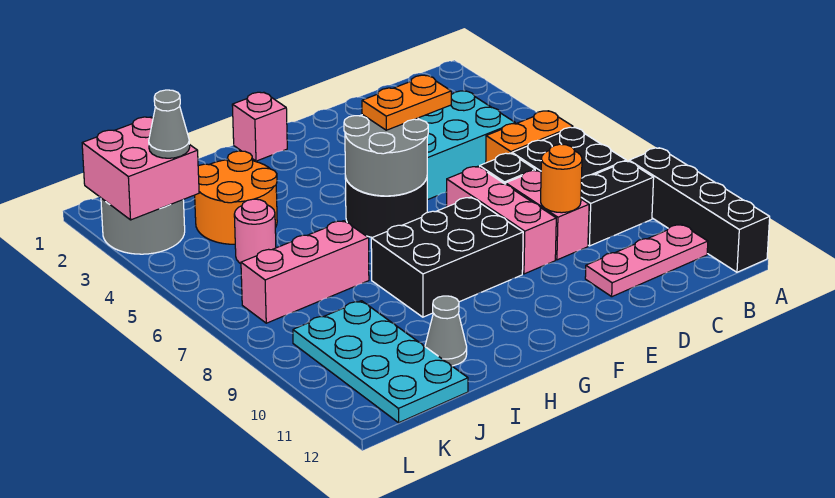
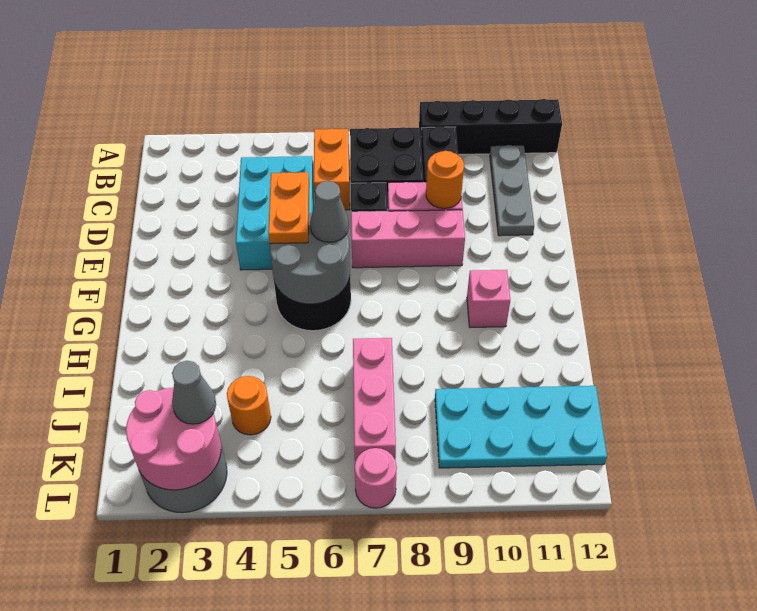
pink plate B11:D11 level 1 -> grey plate B11:D11 level 1
black brick F8:H9 level 1 -> none
pink brick G1 level 1 -> pink brick G10 level 1
orange round brick I3:J4 level 1 -> orange round brick J4 level 1
grey cone I11 level 1 -> grey cone F6 level 3
pink round brick J5 level 1 -> pink round brick L7 level 1
pink brick K2:L3 level 2 -> pink round brick K2:L3 level 2

